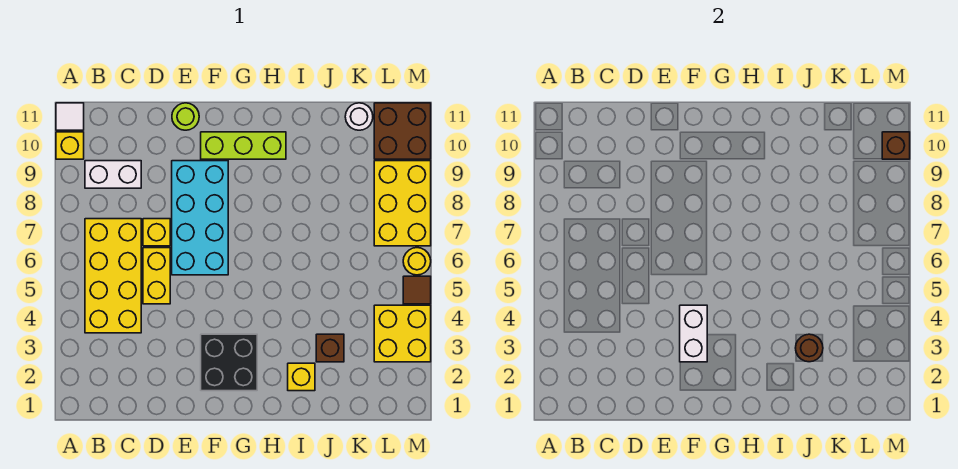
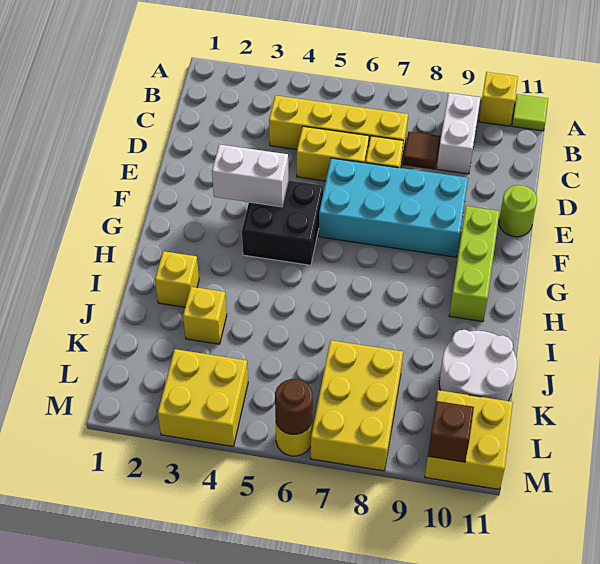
white tile A11 level 1 -> lime tile A11 level 1
yellow brick B4:C7 level 1 -> yellow brick C4:C7 level 1
black brick F2:G3 level 1 -> black brick F4:G5 level 1
brown brick J3 level 1 -> yellow brick J3 level 1
brown round brick J3 level 2 -> brown round brick M6 level 2
white round brick K11 level 1 -> white round brick J10:K11 level 1
yellow brick L7:M9 level 1 -> yellow brick K7:M8 level 1
brown brick L10:M11 level 1 -> yellow brick L10:M11 level 1
brown tile M5 level 1 -> brown tile C8 level 1

